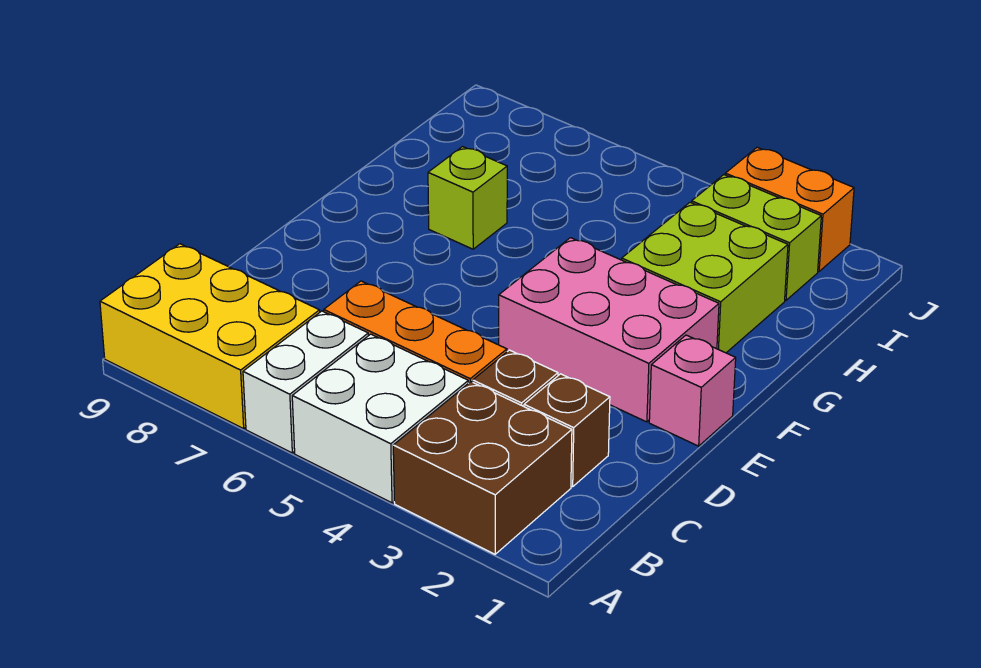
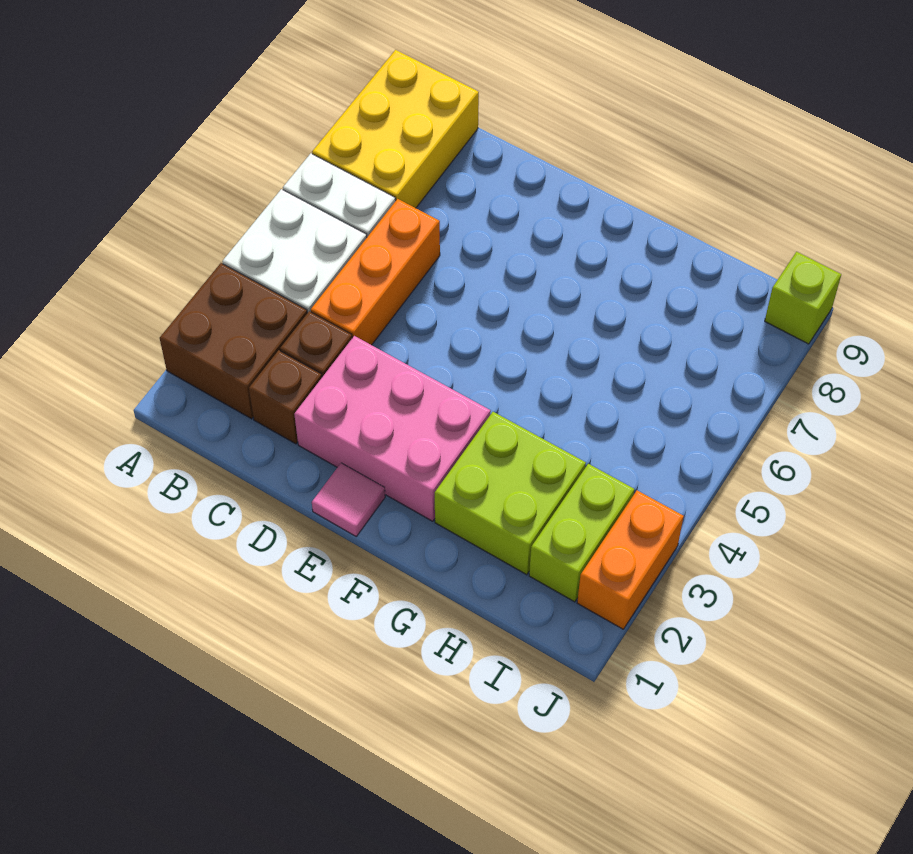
pink brick E1 level 1 -> pink tile E1 level 1
pink brick E2:F4 level 1 -> pink brick D2:F3 level 1
lime brick G7 level 1 -> lime brick J9 level 1

